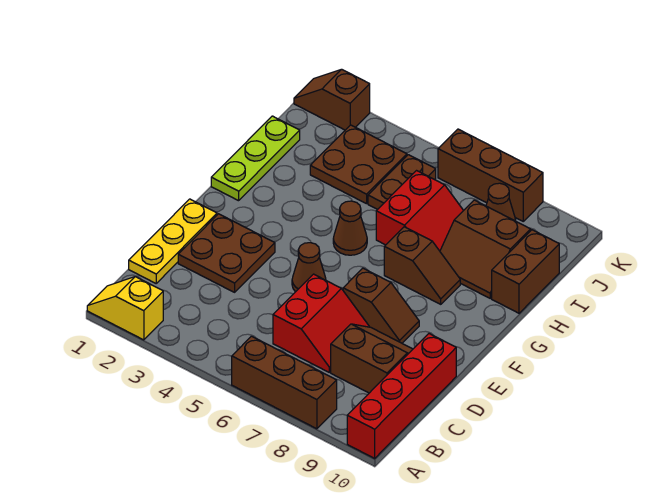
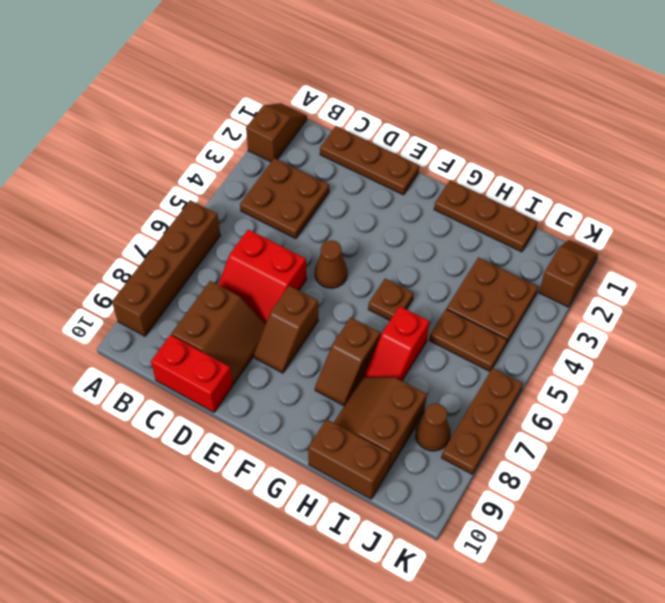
yellow slope A1:A2 level 1 top 2 -> brown slope A1:A2 level 1 top 2
brown brick A6:A8 level 1 -> brown brick A6:A9 level 1
red brick A10:D10 level 1 -> red brick C10:D10 level 1
yellow plate C1:E1 level 1 -> brown plate C1:E1 level 1
brown plate D2:E3 level 1 -> brown plate B3:C4 level 1
lime plate G1:I1 level 1 -> brown plate G1:I1 level 1
brown cone G5 level 1 -> brown plate G5 level 1
red slope H6:I7 level 1 top 6 -> red slope H6:H7 level 1 top 6
brown brick K6:K8 level 1 -> brown plate K6:K8 level 1

